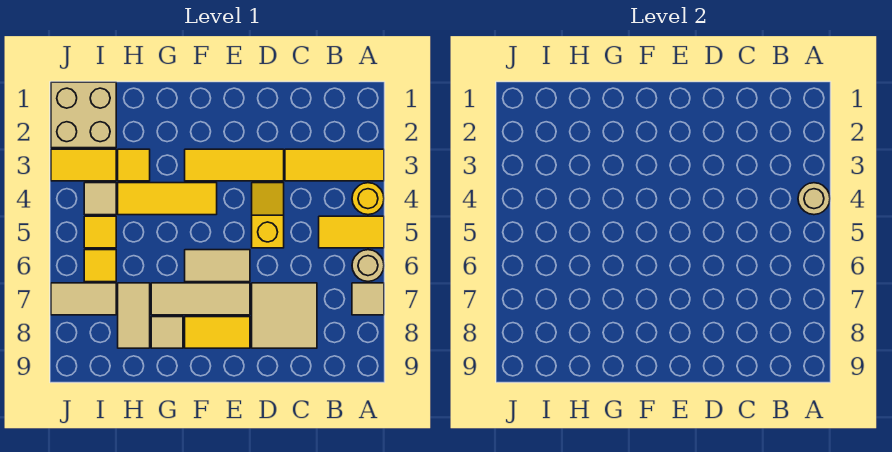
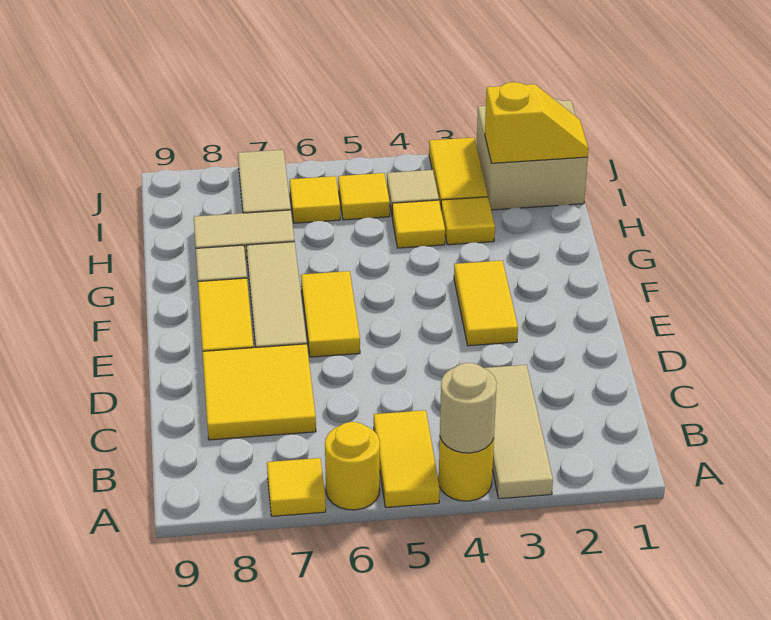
yellow tile A3:C3 level 1 -> tan tile A3:C3 level 1
tan round brick A6 level 1 -> yellow round brick A6 level 1
tan tile A7 level 1 -> yellow tile A7 level 1
tan tile C7:D8 level 1 -> yellow tile C7:D8 level 1
yellow tile D3:F3 level 1 -> yellow tile E3:F3 level 1
yellow slope D4:D5 level 1 top 5 -> yellow slope I1:I2 level 2 top 2
tan tile E6:F6 level 1 -> yellow tile E6:F6 level 1
yellow tile F4:H4 level 1 -> yellow tile H4 level 1

